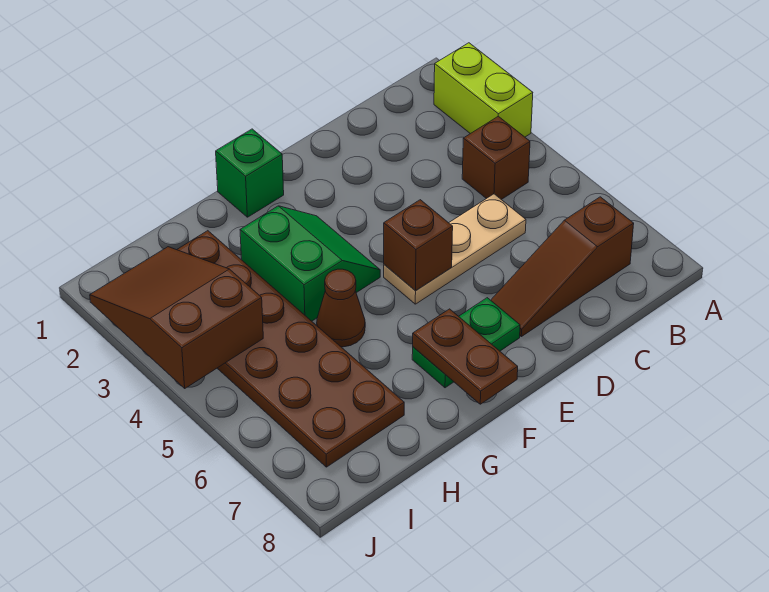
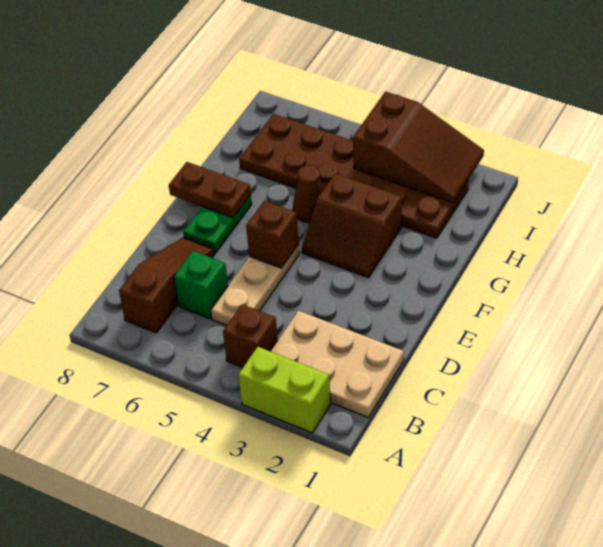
none -> tan plate B1:C3 level 1
green brick F1 level 1 -> green brick C6 level 1
green slope F3:G4 level 1 top G -> brown slope F3:G4 level 1 top G

